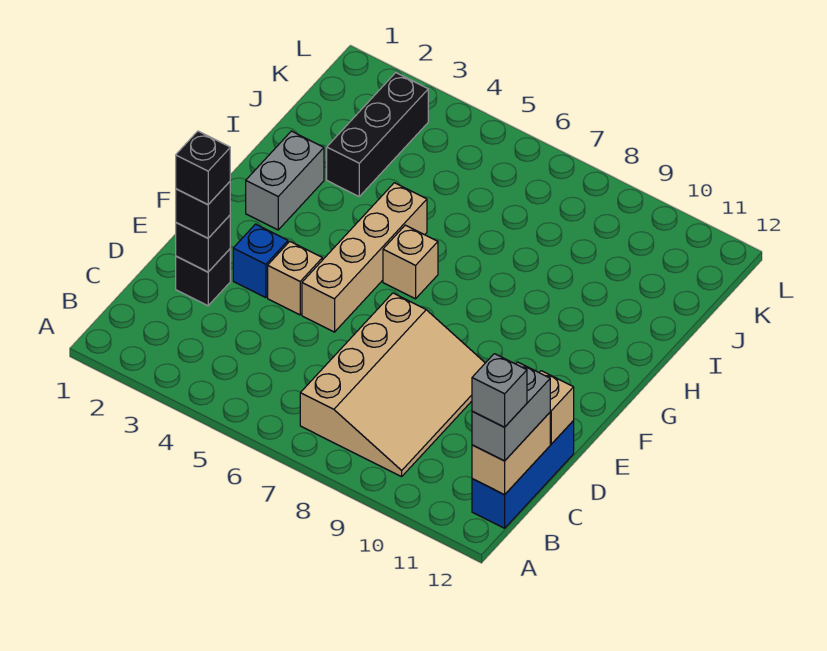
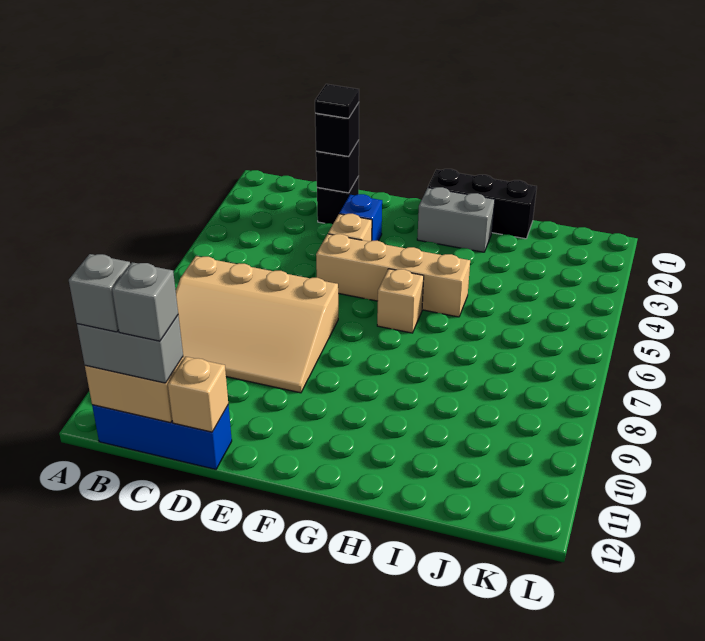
none -> grey brick C12 level 4
black brick D2 level 4 -> black tile D2 level 4
black brick I3:K3 level 1 -> black brick G1:I1 level 1

